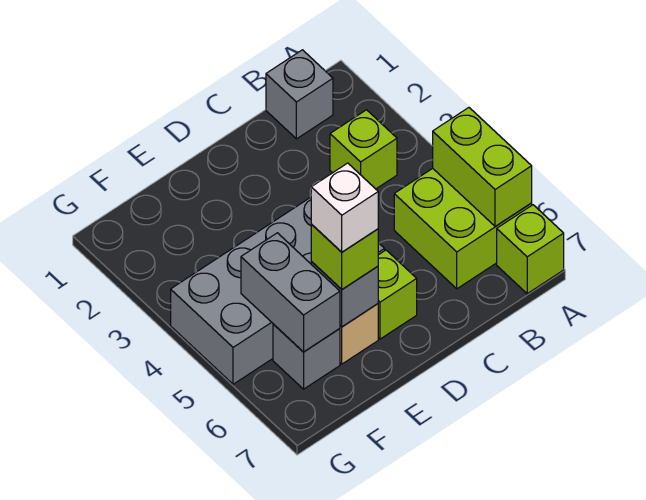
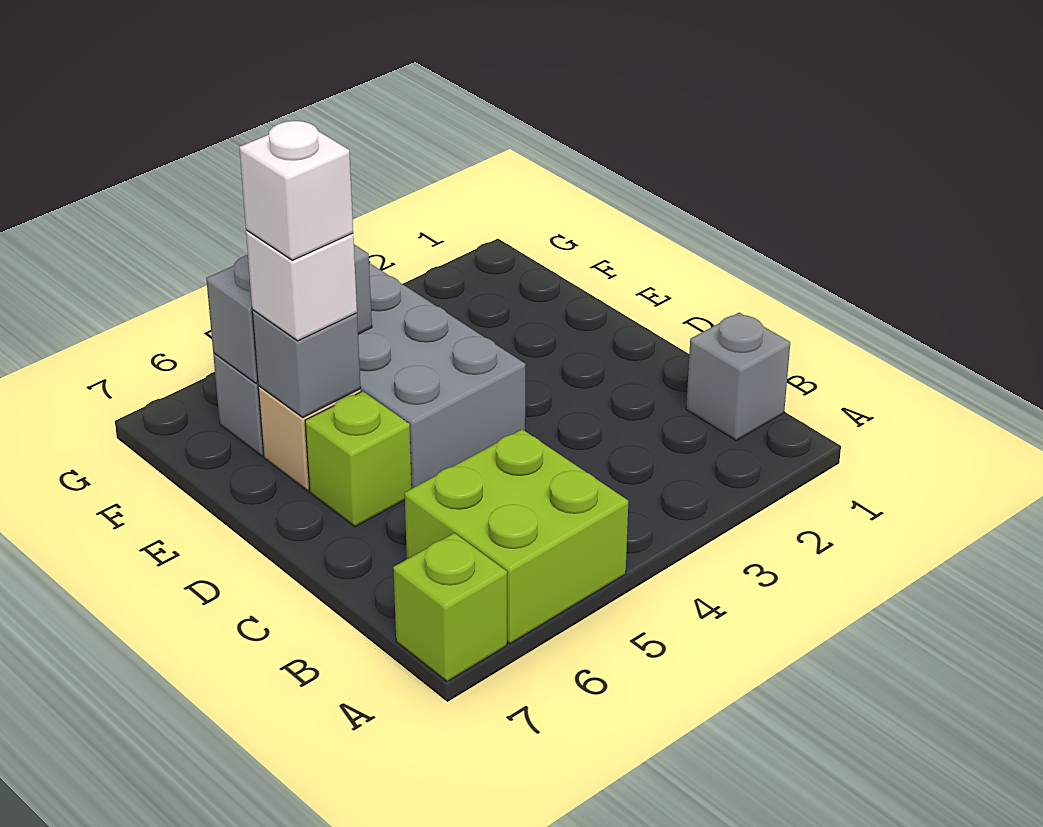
lime brick A5:A6 level 2 -> none
lime brick B3 level 1 -> none
lime brick E6 level 3 -> white brick E6 level 3

